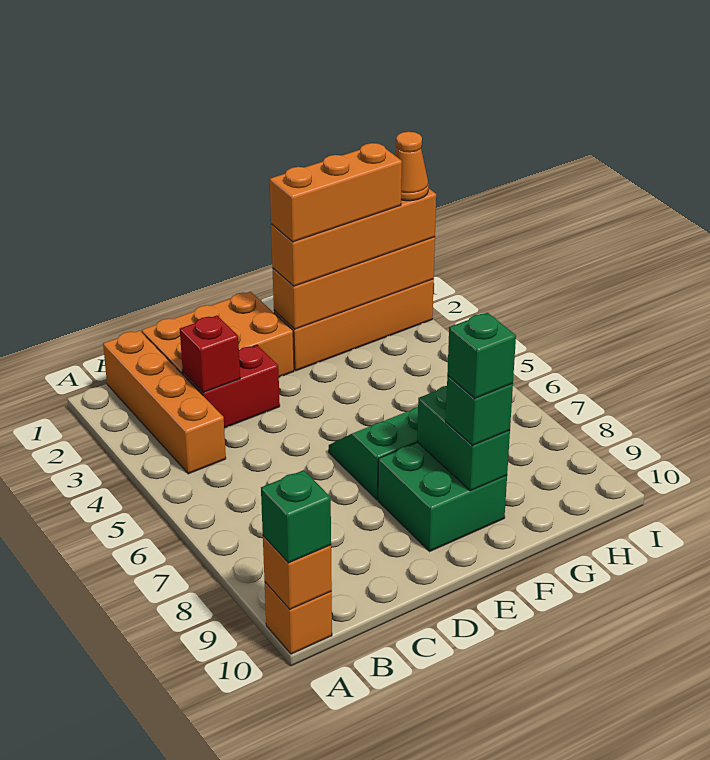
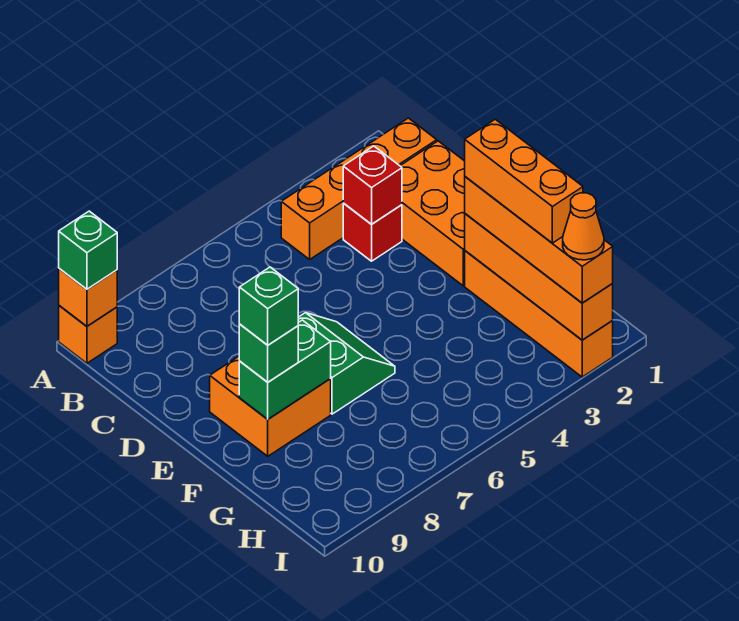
red brick C3:D3 level 1 -> red brick C3 level 1
green brick E8:F9 level 1 -> orange brick E8:F9 level 1

